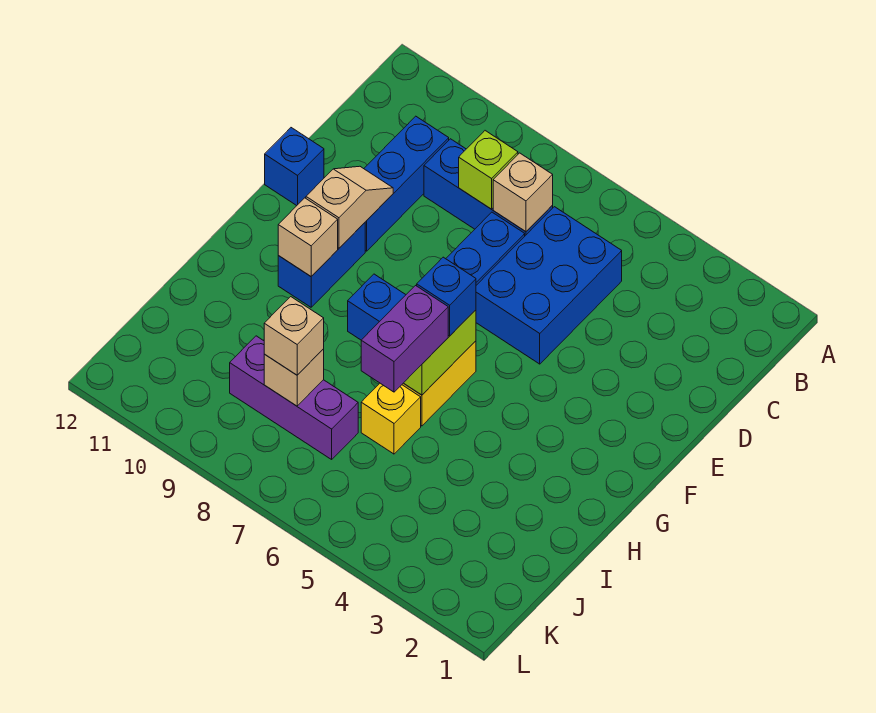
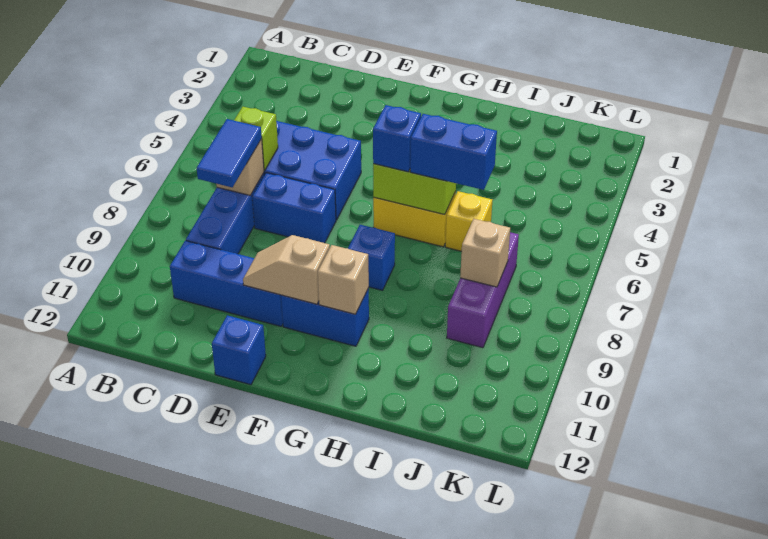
none -> blue tile C7:C8 level 3
lime brick C8 level 2 -> lime brick C6 level 2
purple brick H6:I6 level 3 -> blue brick H6:I6 level 3
tan brick J8 level 3 -> none

